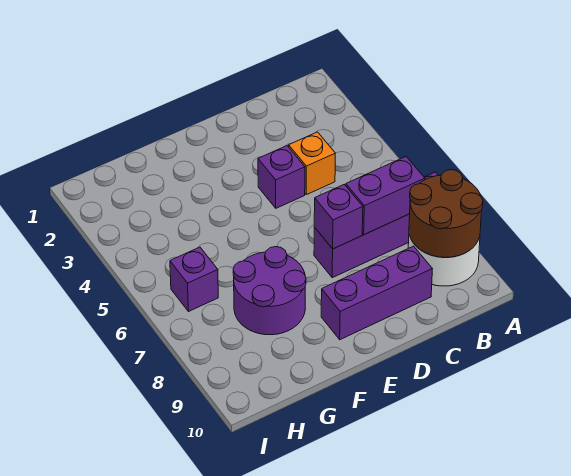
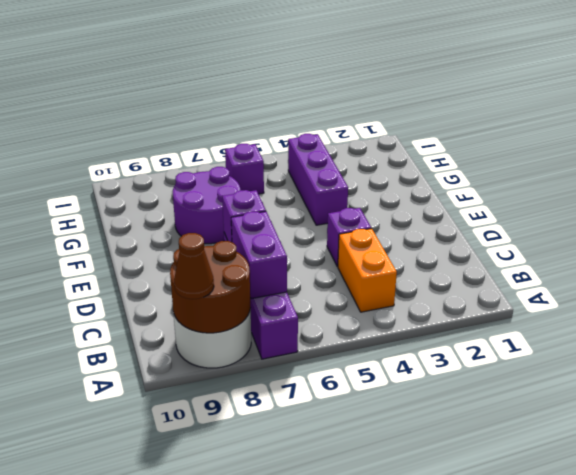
none -> brown cone A9 level 3
orange brick C4 level 1 -> orange brick B4:C4 level 1
purple brick C9:E9 level 1 -> purple brick F4:H4 level 1

